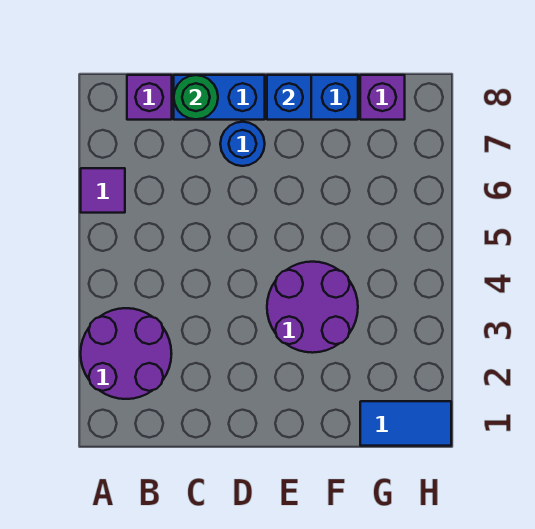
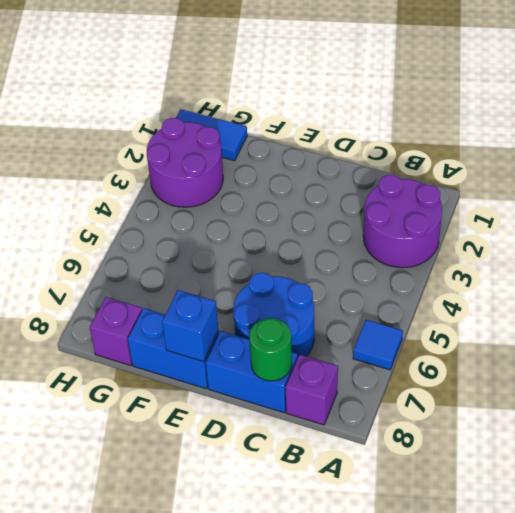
purple tile A6 level 1 -> blue tile A6 level 1
blue round brick D7 level 1 -> blue round brick C6:D7 level 1
purple round brick E3:F4 level 1 -> purple round brick G2:H3 level 1

